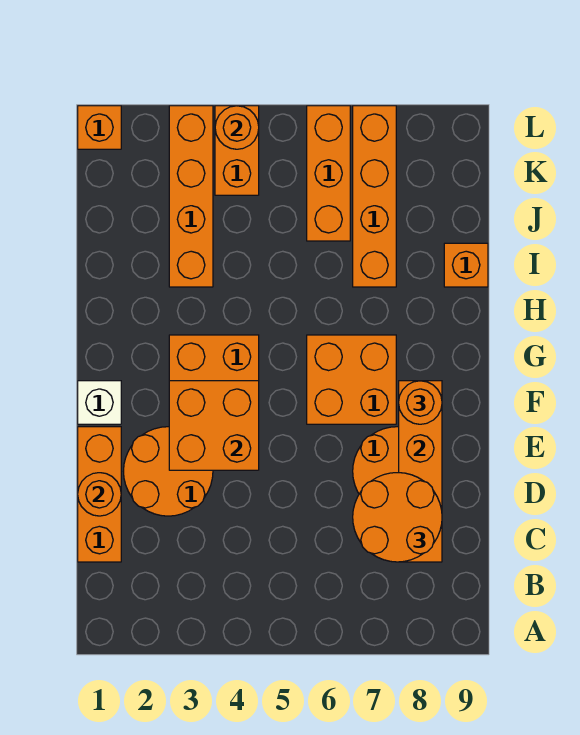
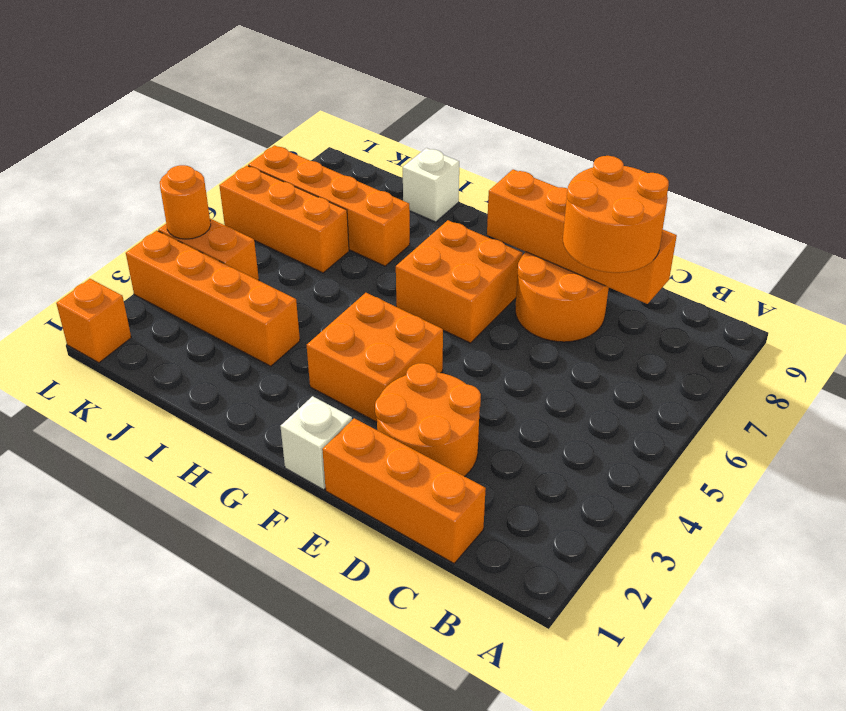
orange round brick D1 level 2 -> none
orange brick E3:F4 level 2 -> none
orange round brick F8 level 3 -> none
orange brick I9 level 1 -> white brick I9 level 1

